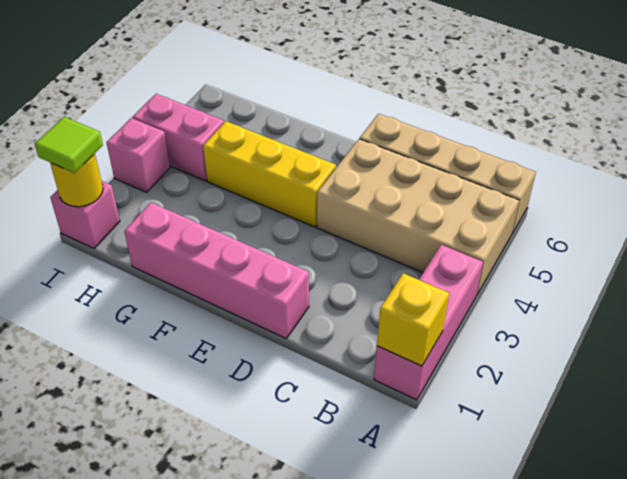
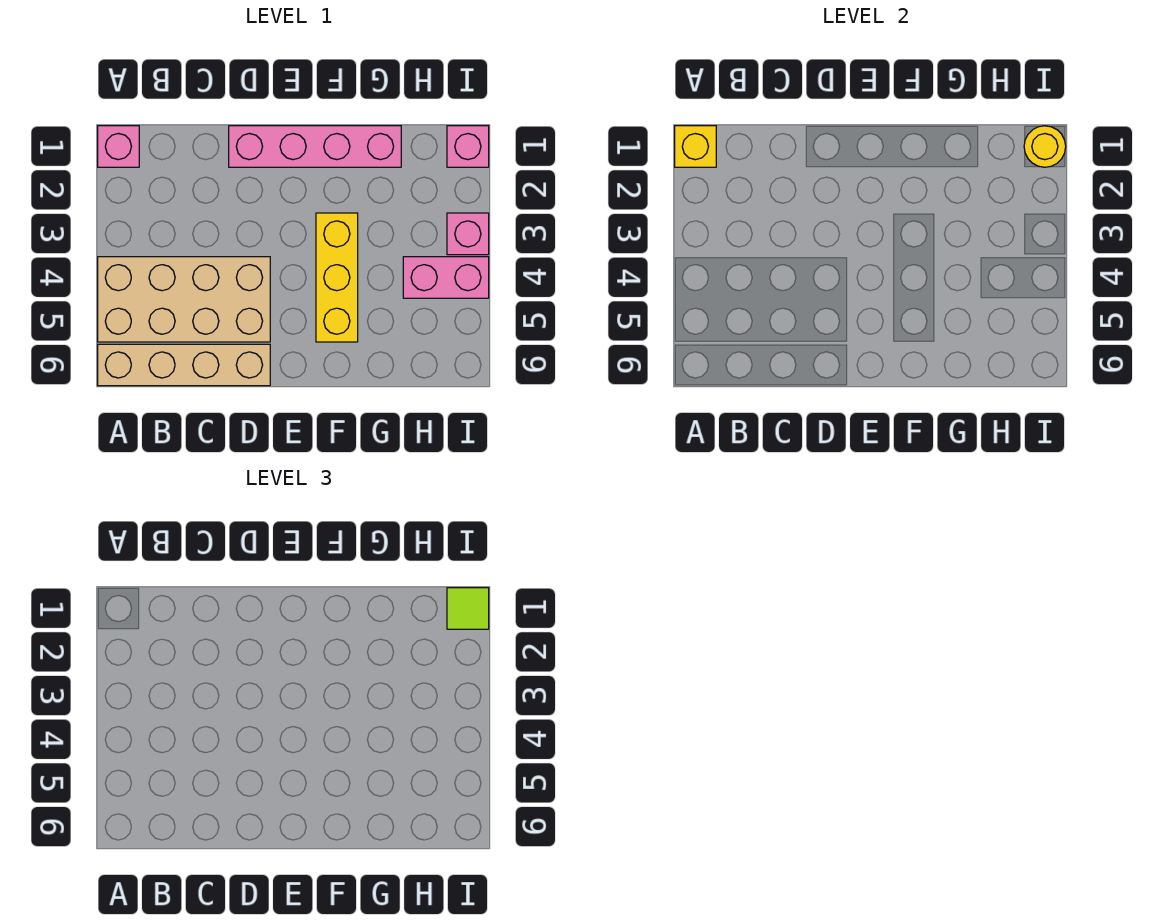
pink brick A1:A3 level 1 -> pink brick A1 level 1
yellow brick E4:G4 level 1 -> yellow brick F3:F5 level 1

